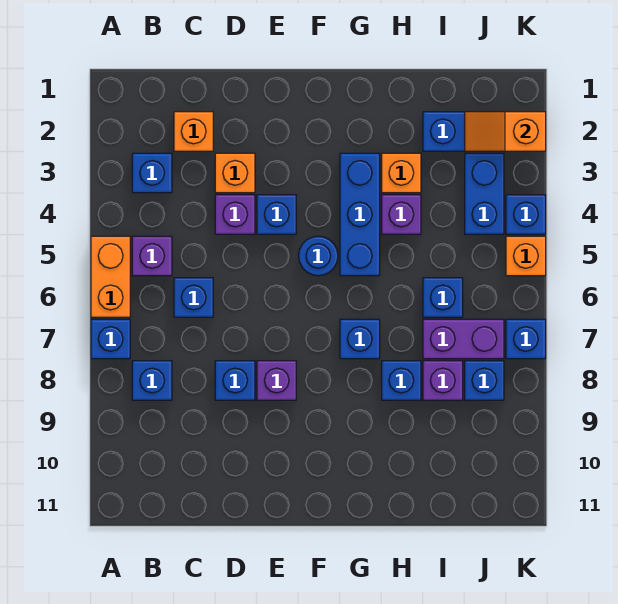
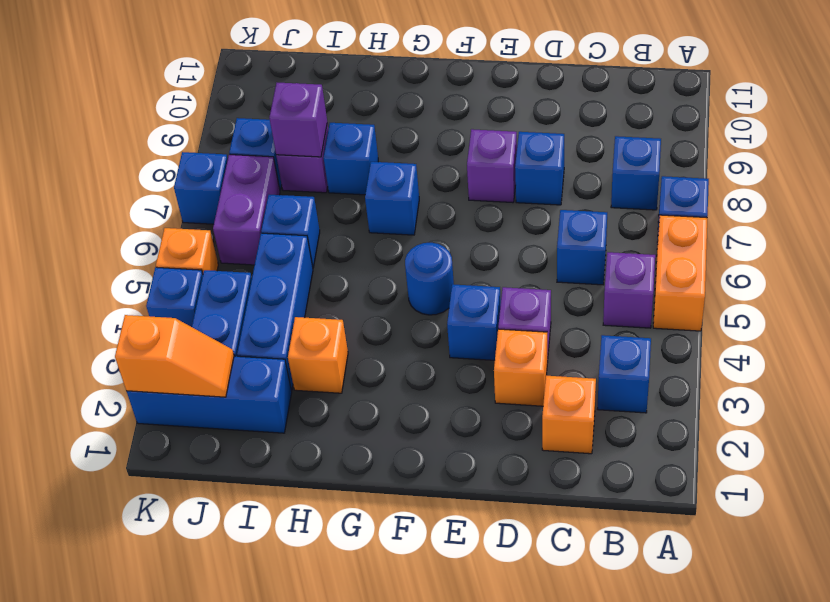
blue brick G3:G5 level 1 -> blue brick I3:I5 level 1
purple brick H4 level 1 -> purple brick I8 level 2
purple brick I7:J7 level 1 -> purple brick J6:J7 level 1

